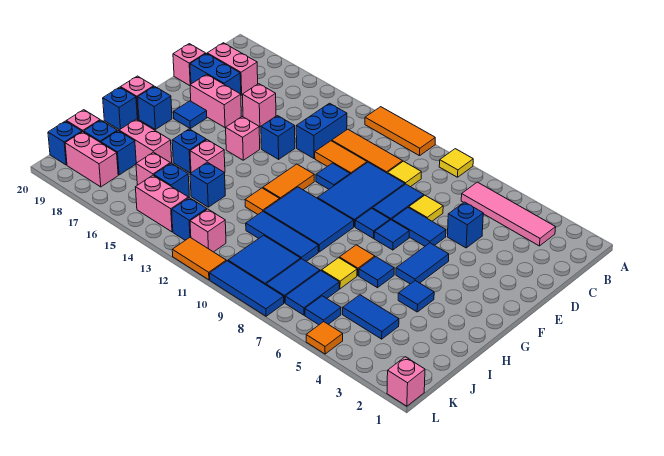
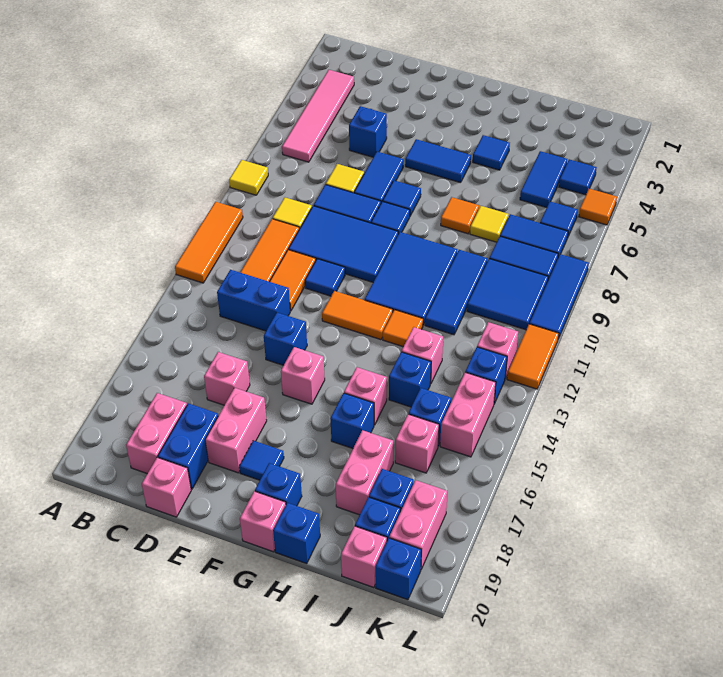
blue tile H6 level 1 -> blue tile K4 level 1
pink brick L1 level 1 -> pink brick I13 level 1

